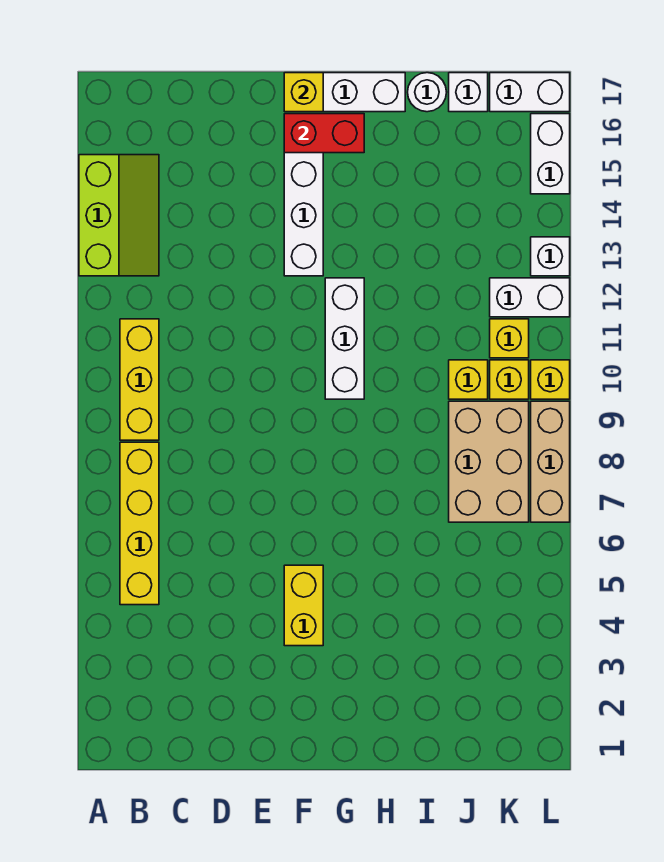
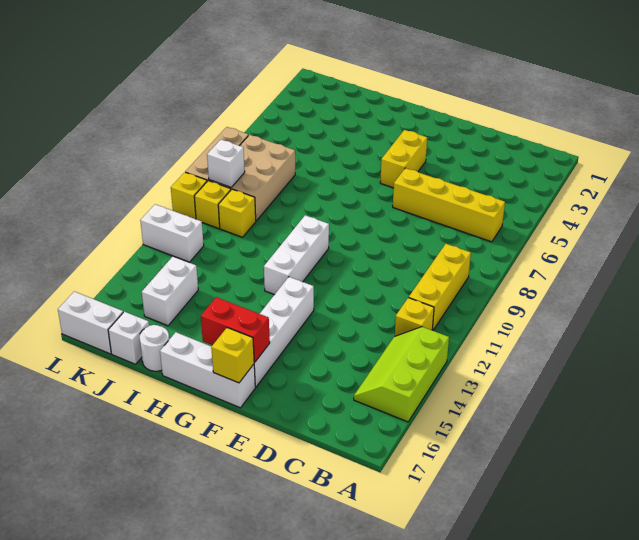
yellow brick B5:B8 level 1 -> yellow brick B6:E6 level 1
yellow brick K11 level 1 -> yellow brick B12 level 1
white brick L13 level 1 -> white brick K9 level 2
white brick L15:L16 level 1 -> white brick J14:J15 level 1

